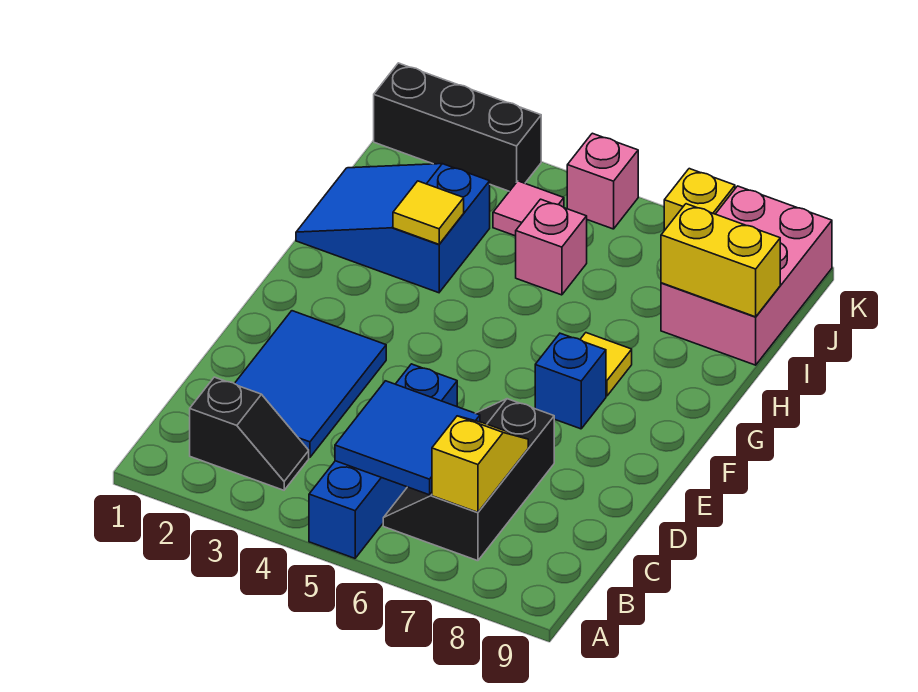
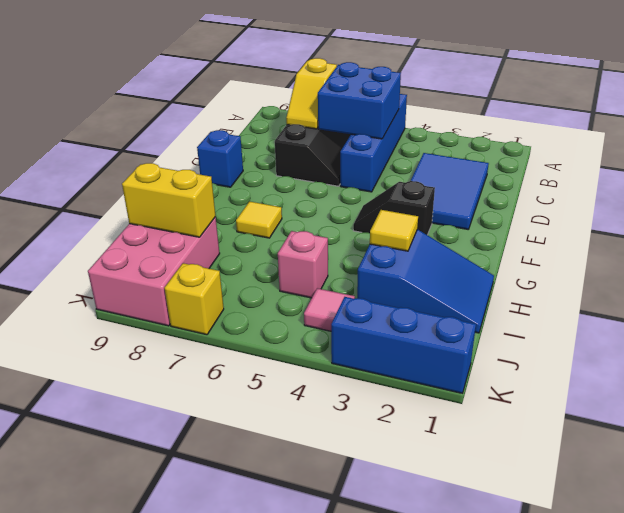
black slope B2:B3 level 1 top 2 -> black slope F3:F4 level 1 top 3
blue tile B5:C6 level 2 -> blue brick B5:C6 level 2
blue brick F7 level 1 -> blue brick E9 level 1
black brick K1:K3 level 1 -> blue brick K1:K3 level 1
pink brick K5 level 1 -> none

